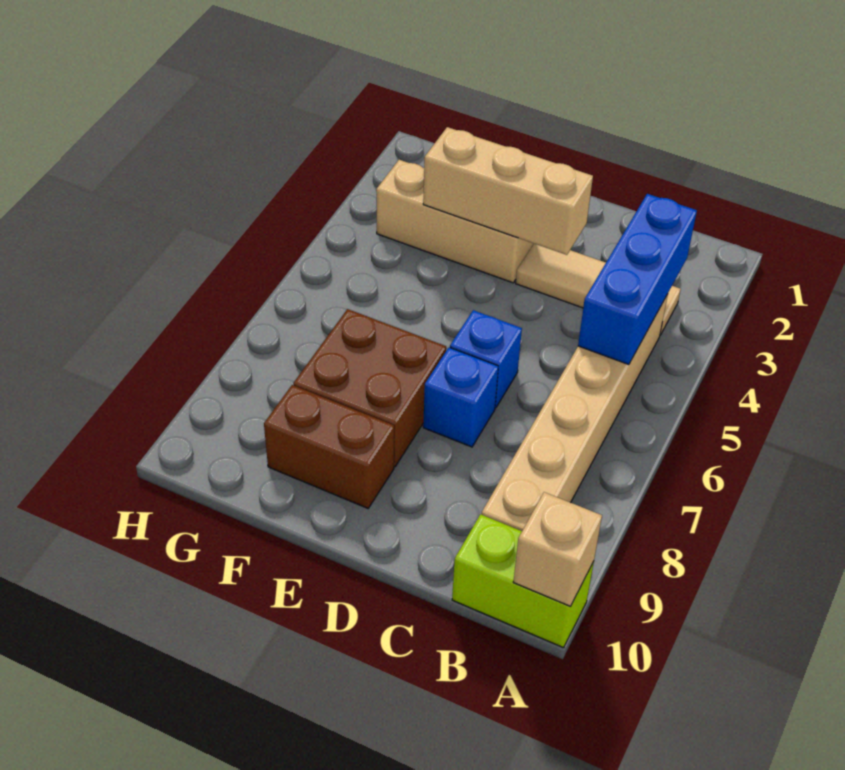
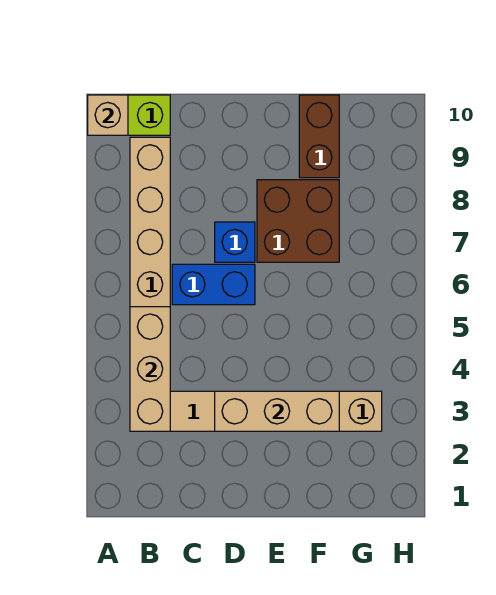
blue brick B3:B5 level 2 -> tan brick B3:B5 level 2
blue brick D6 level 1 -> blue brick C6:D6 level 1
brown brick E9:F9 level 1 -> brown brick F9:F10 level 1

